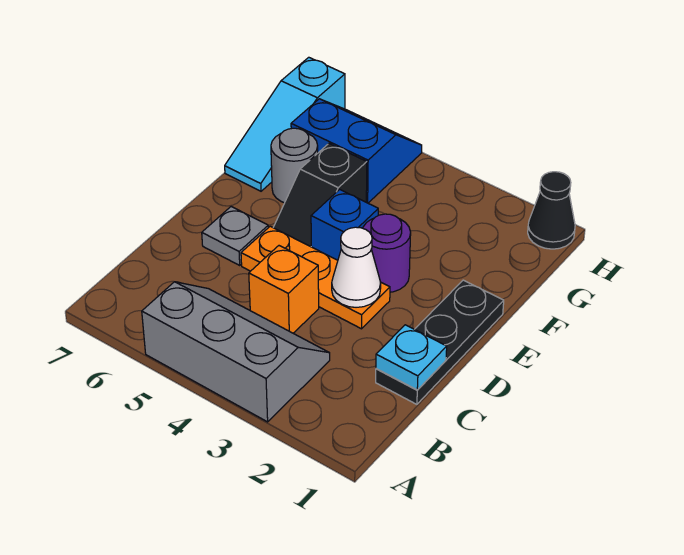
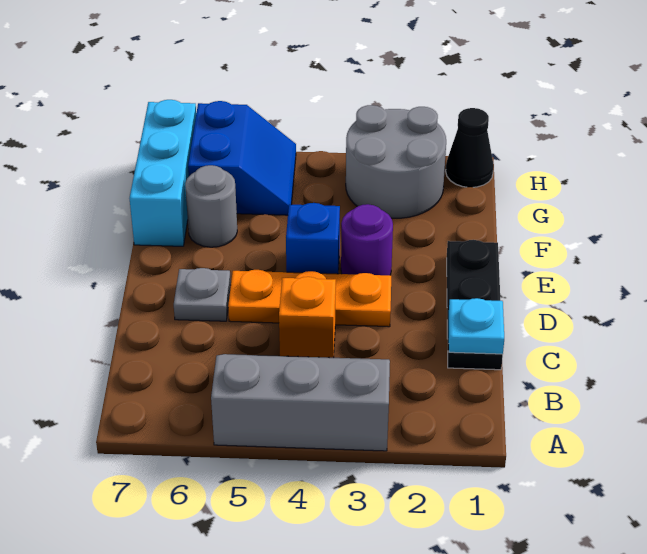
white cone D3 level 2 -> none
black slope E5:F5 level 1 top F -> none
cyan slope F7:H7 level 1 top H -> cyan brick F7:H7 level 1
none -> grey round brick G2:H3 level 1
blue slope G5:H6 level 1 top G -> blue slope G5:H6 level 1 top 6

